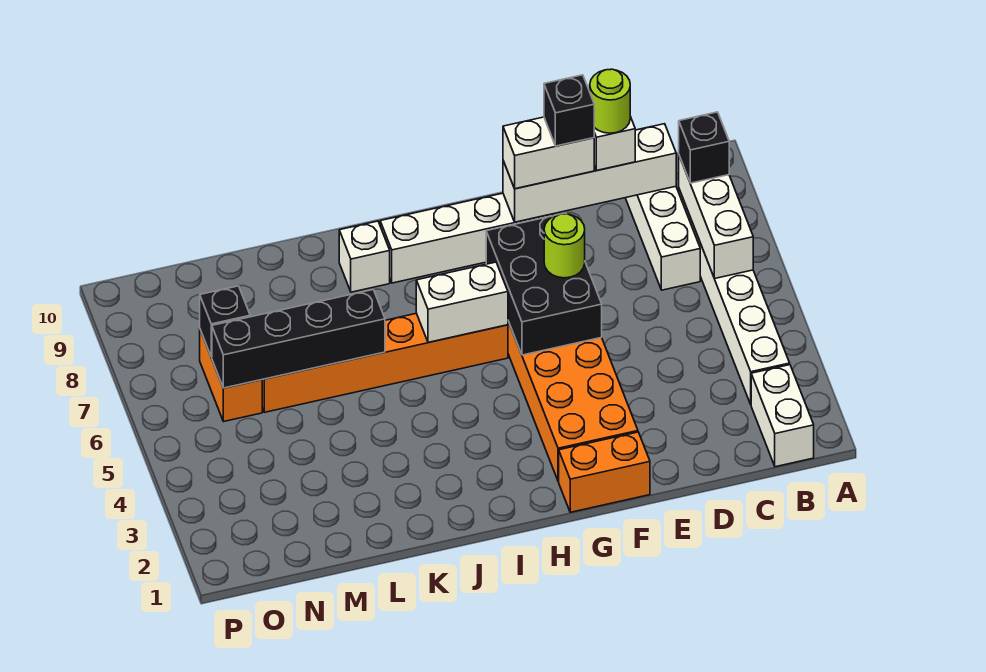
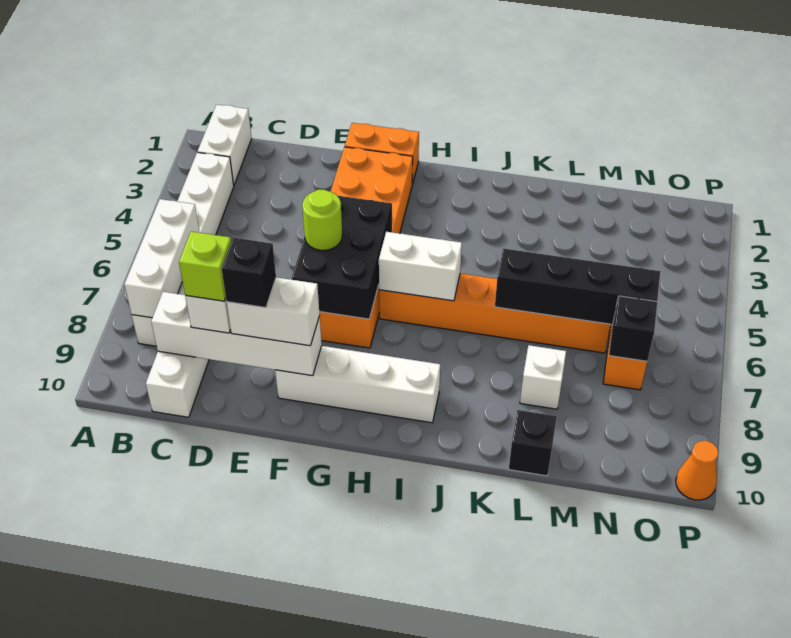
black brick B8 level 3 -> black brick L10 level 1
lime round brick D9 level 4 -> lime brick D9 level 4
white brick J9 level 1 -> white brick L8 level 1
none -> orange cone P10 level 1

